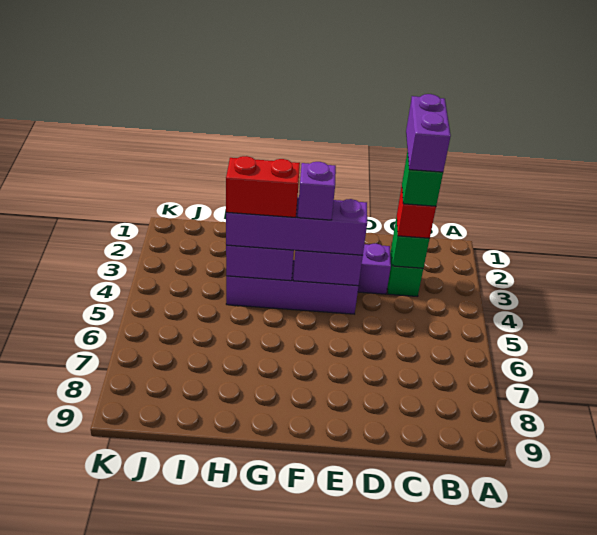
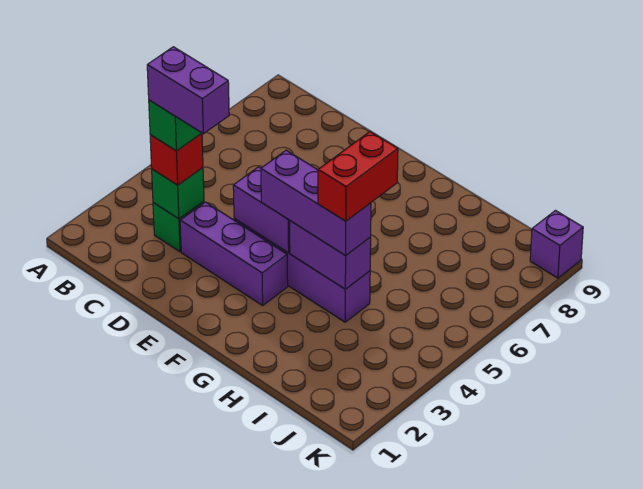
purple brick C2:C3 level 5 -> purple brick C3:D3 level 5
purple brick E4:H4 level 3 -> purple brick F4:H4 level 3
purple brick F4 level 4 -> purple brick K9 level 1
red brick G4:H4 level 4 -> red brick H4:H5 level 4

